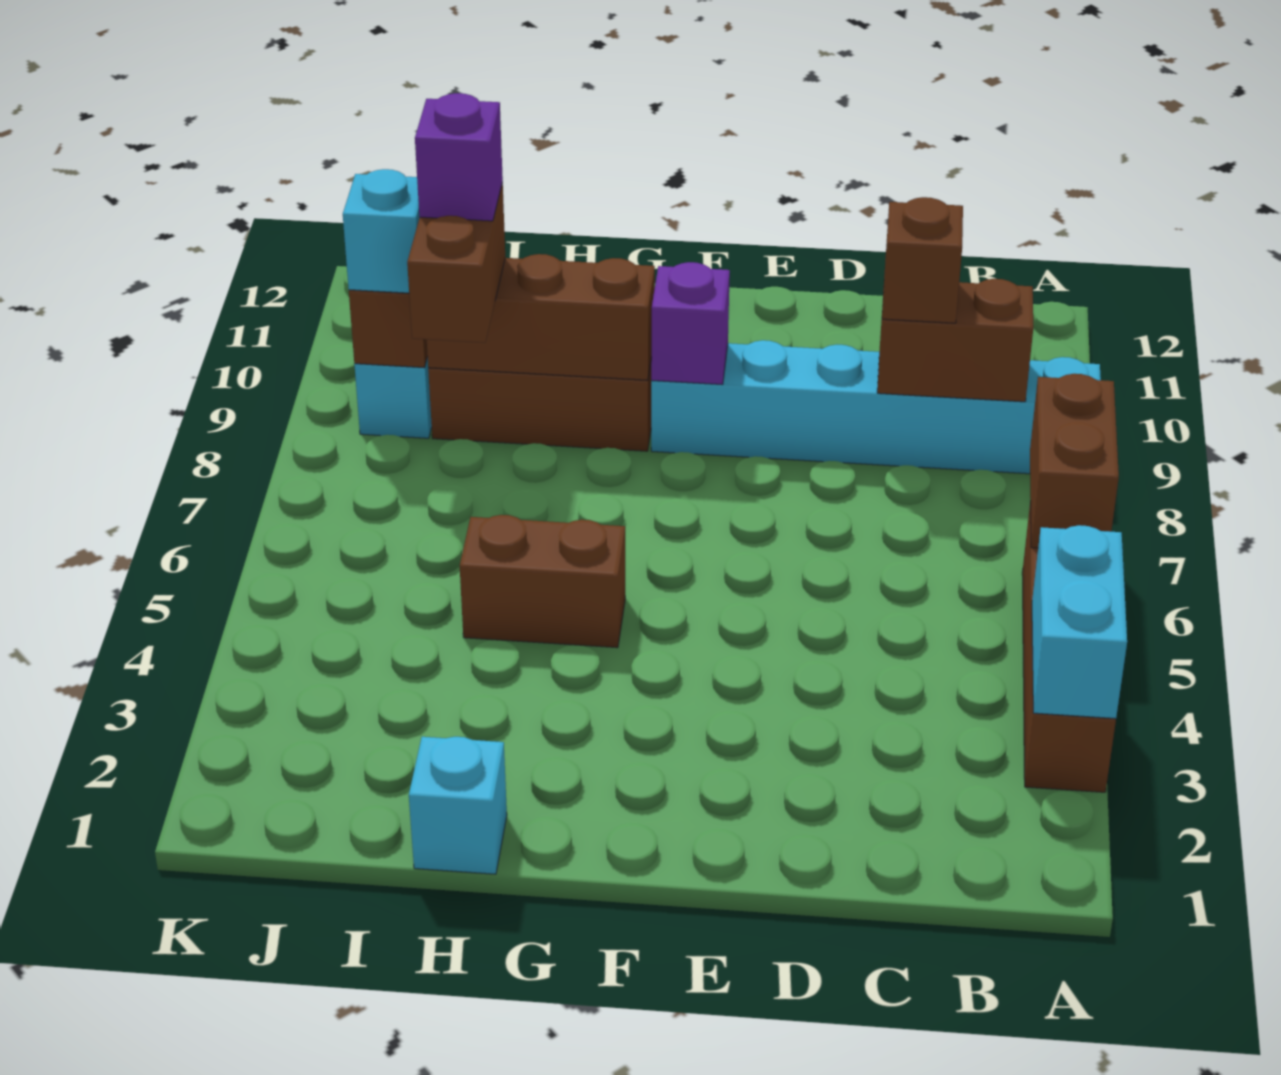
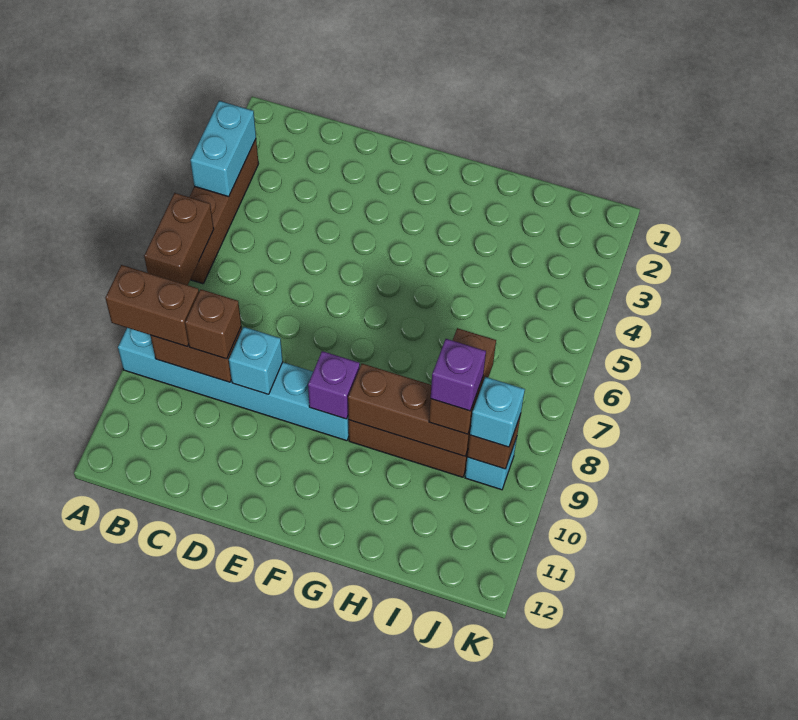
brown brick G5:H5 level 1 -> brown brick A9:B9 level 3
cyan brick H1 level 1 -> cyan brick D9 level 2

